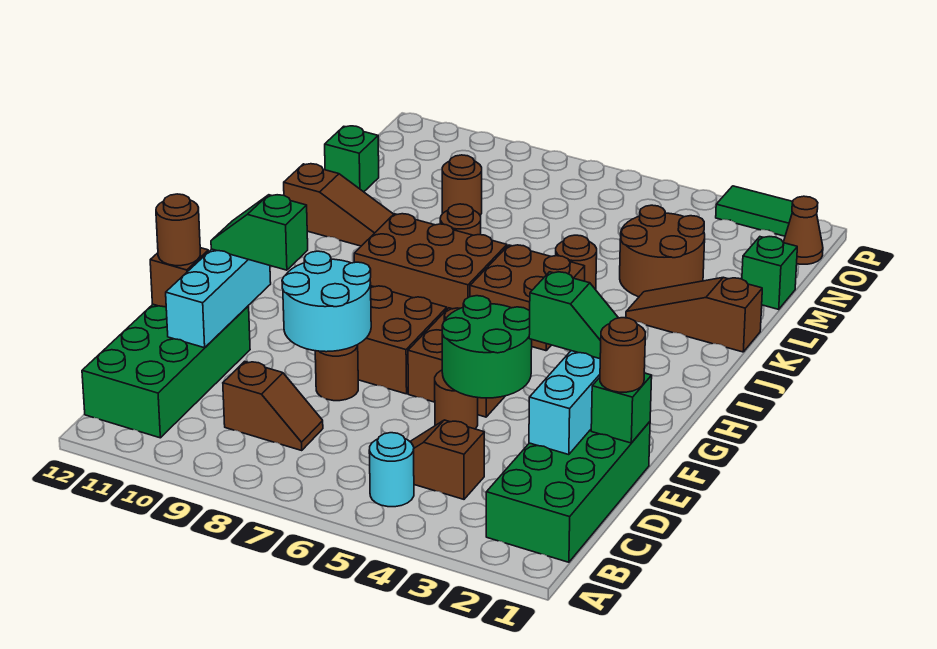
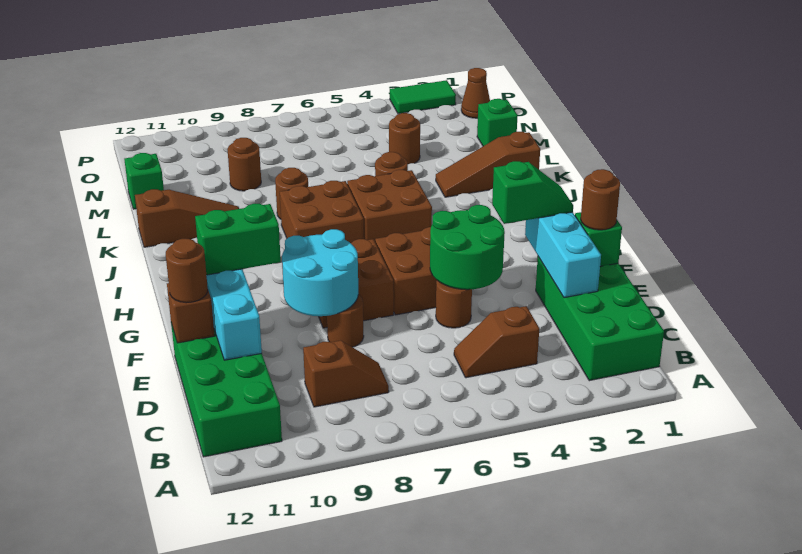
cyan round brick B5 level 1 -> none
green slope F10:F11 level 3 top 10 -> green brick F10:F11 level 3
brown brick I7:J9 level 1 -> brown brick I7:J8 level 1
brown round brick L3:M4 level 1 -> brown round brick M4 level 1

